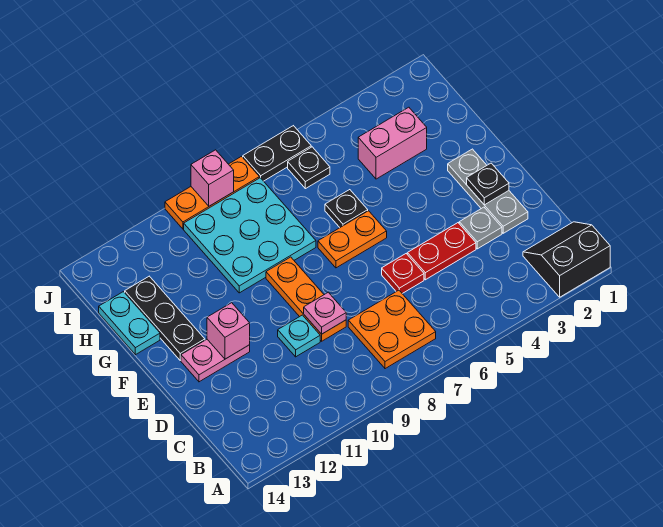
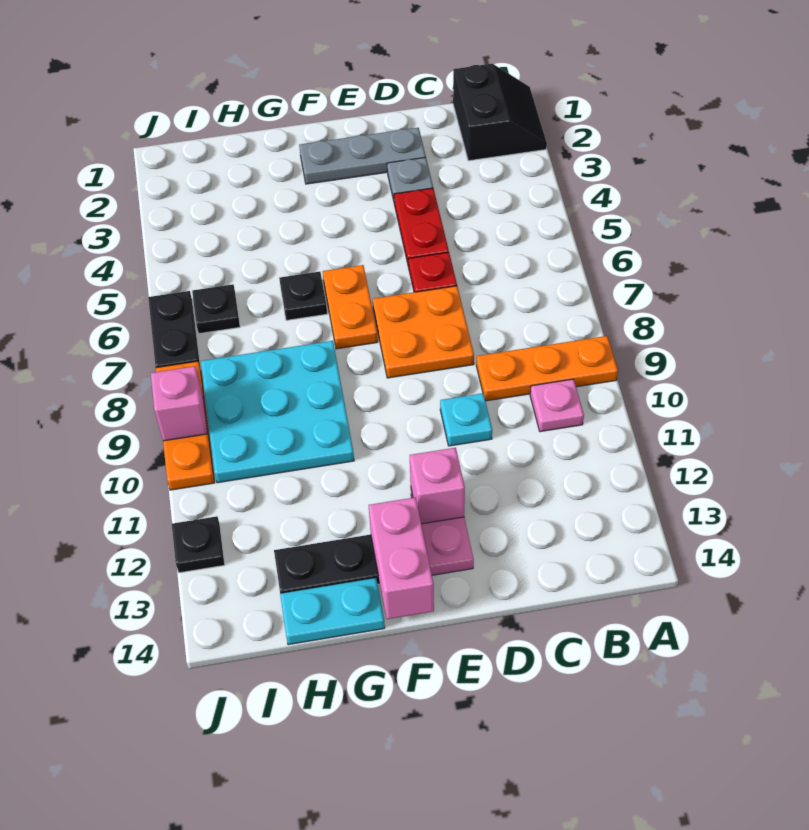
black slope A1:B2 level 1 top A -> black slope A1:B2 level 1 top B
orange plate B7:C8 level 1 -> orange plate D7:E8 level 1
orange plate D9:F9 level 1 -> orange plate A9:C9 level 1
pink plate D9 level 2 -> pink plate B10 level 1
black plate E2 level 2 -> black plate J12 level 1
pink brick H3:H4 level 1 -> pink brick F13:F14 level 2

